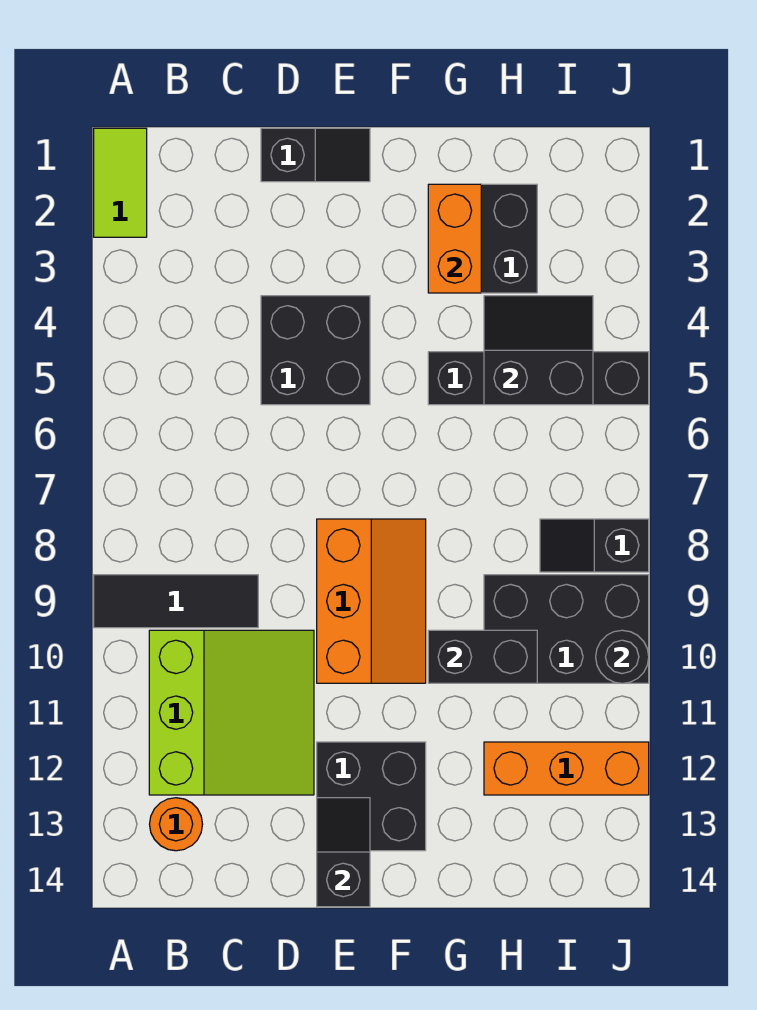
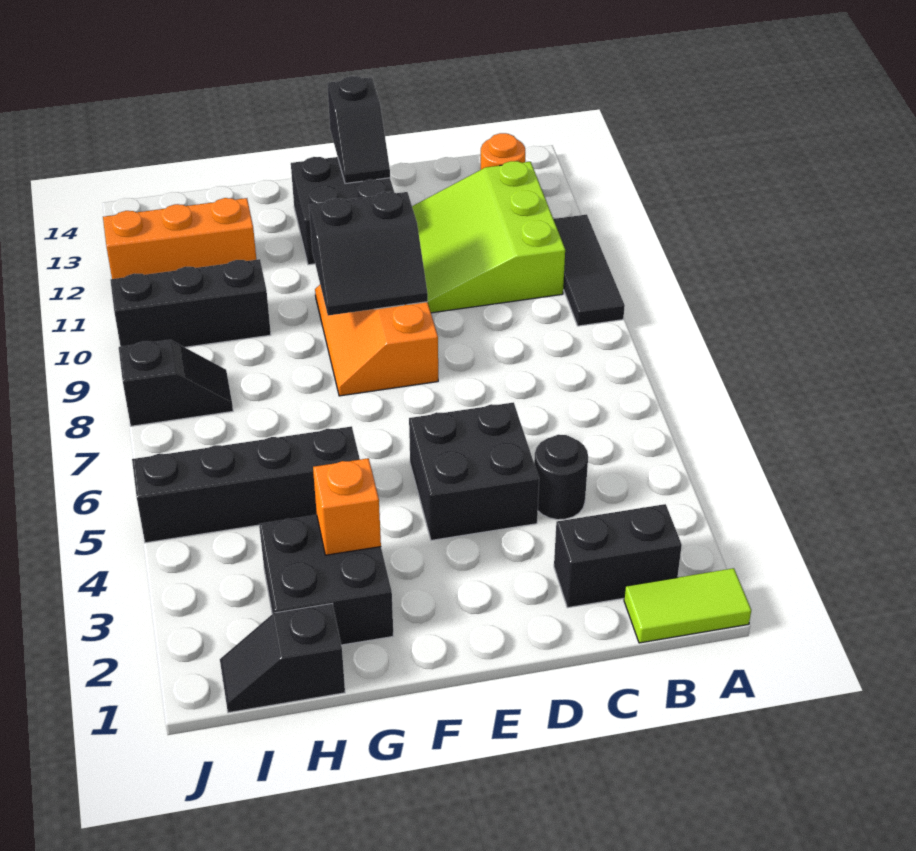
lime tile A1:A2 level 1 -> lime tile A1:B1 level 1
black tile A9:C9 level 1 -> black tile A9:A11 level 1
black slope D1:E1 level 1 top D -> black slope H1:I1 level 1 top H
orange brick G2:G3 level 2 -> orange brick G3 level 2
black brick G10:H10 level 2 -> black brick B2:C2 level 1
black slope H4:I5 level 2 top 5 -> black slope E9:F10 level 2 top 10
black brick H9:J10 level 1 -> black brick H10:J10 level 1
black round brick J10 level 2 -> black round brick C4 level 1

